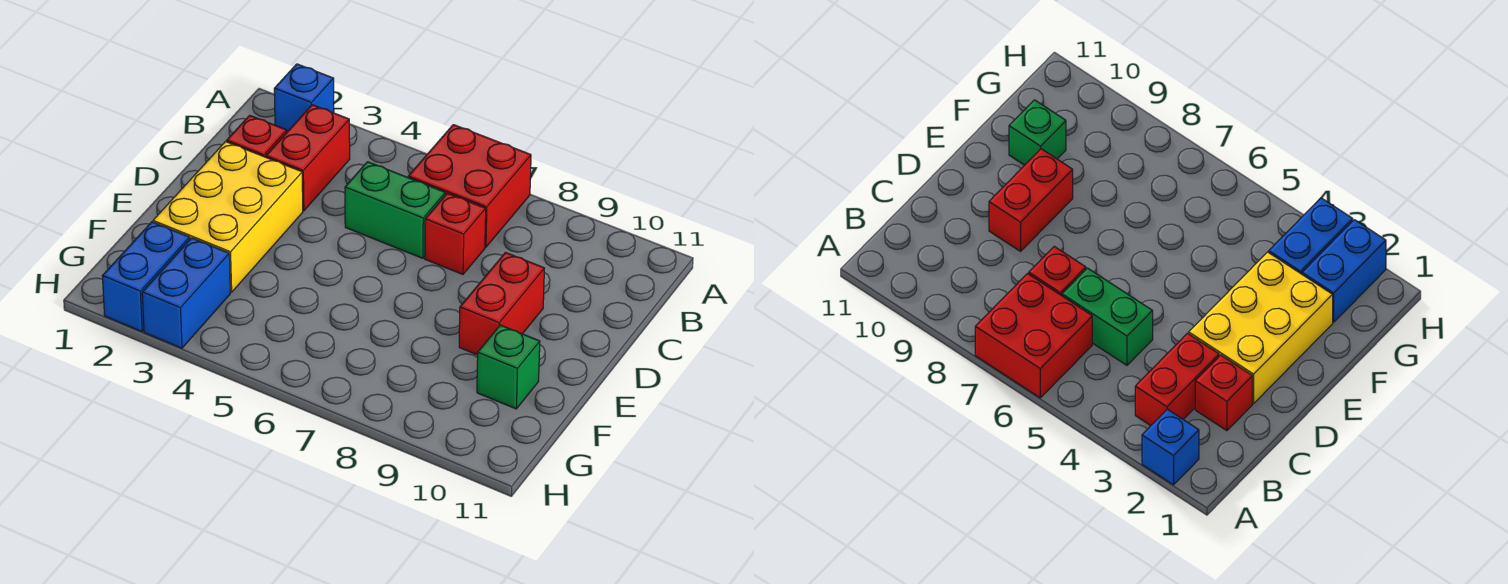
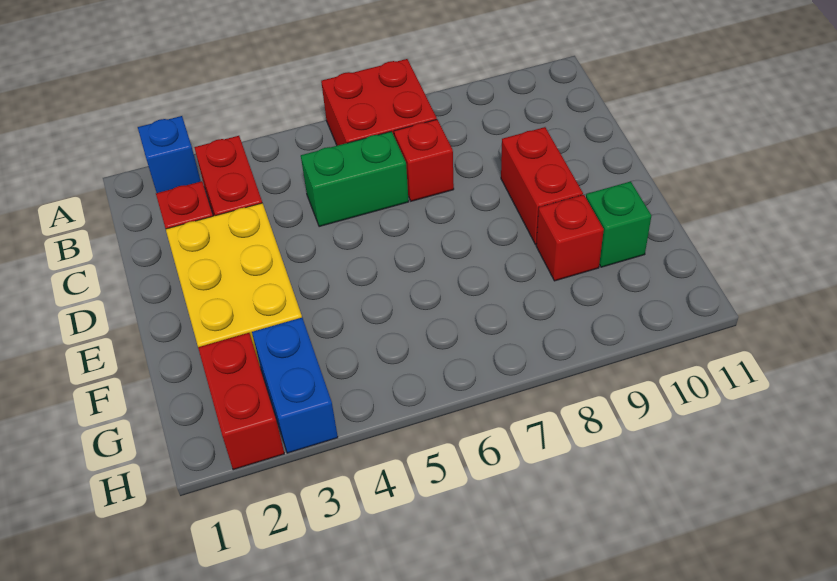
none -> red brick F9 level 1
blue brick G2:H2 level 1 -> red brick G2:H2 level 1

